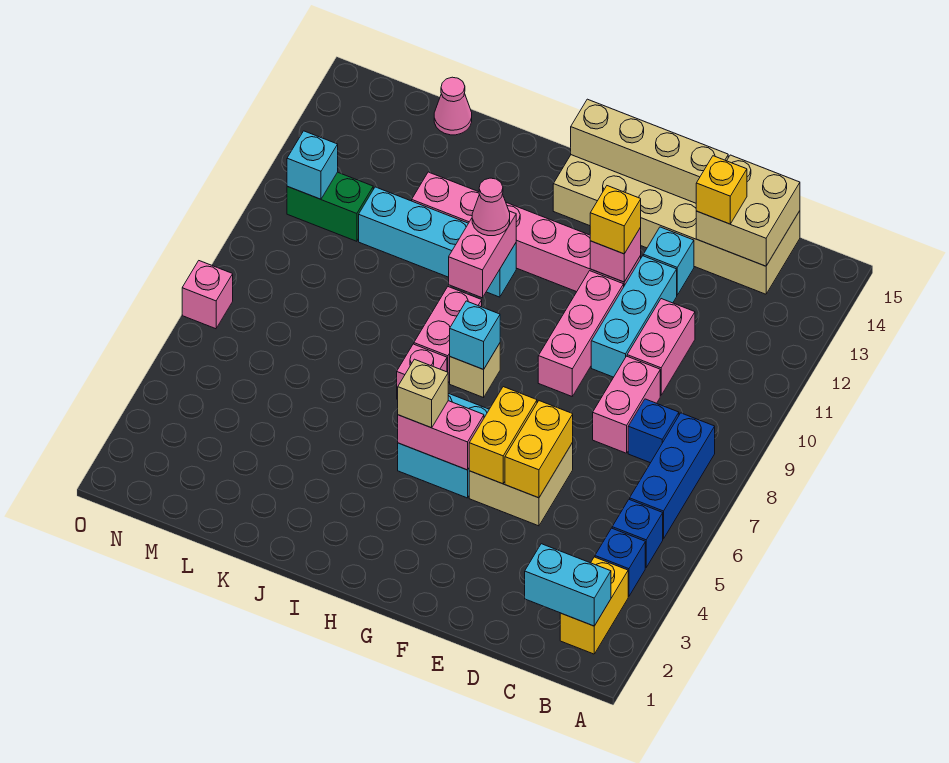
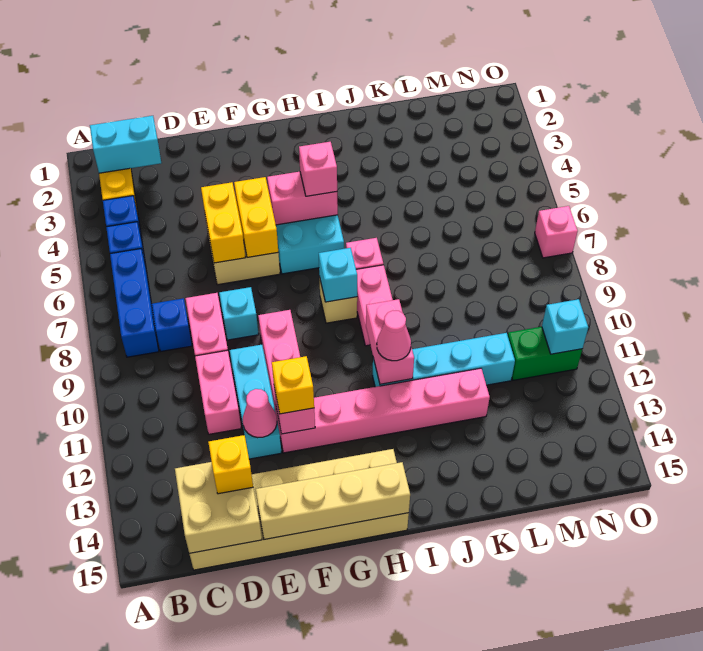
cyan brick E13 level 1 -> cyan brick E8 level 1
tan brick H5 level 3 -> pink brick H5 level 3
pink cone L15 level 1 -> pink cone E12 level 2

